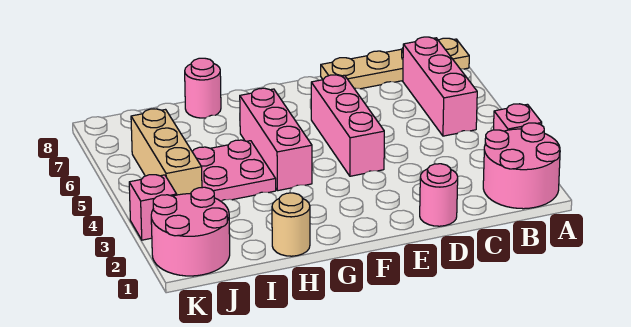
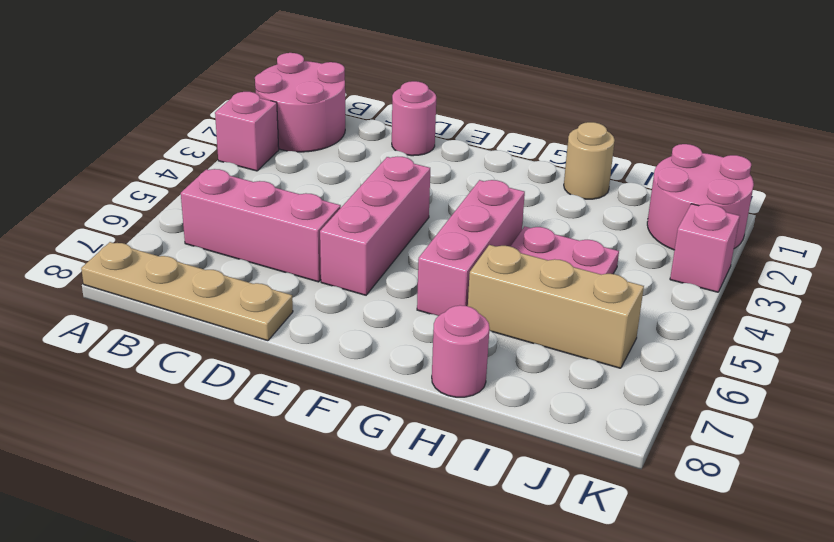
pink brick B5:B7 level 1 -> pink brick B6:D6 level 1
tan brick J4:J6 level 1 -> tan brick H6:J6 level 1

